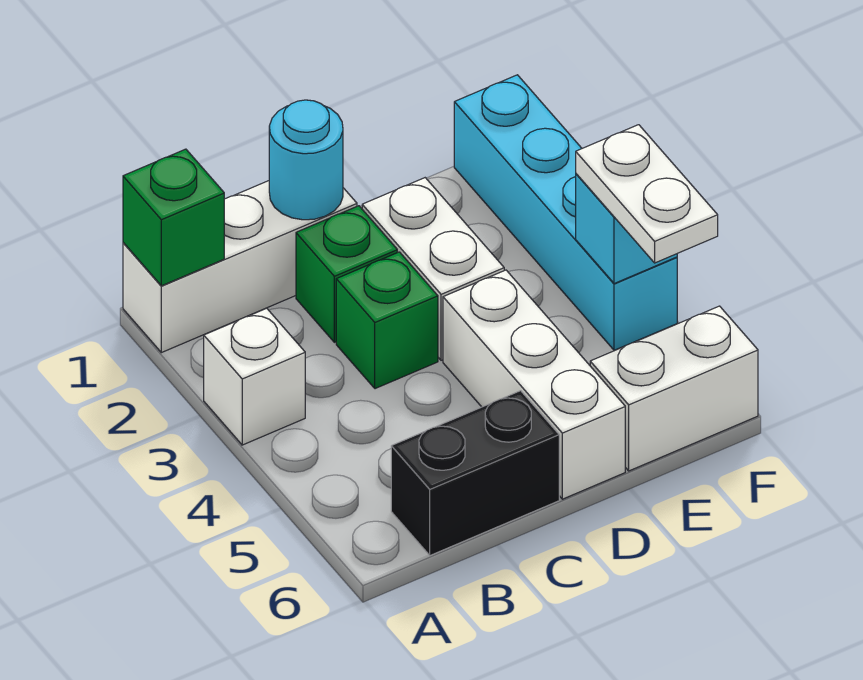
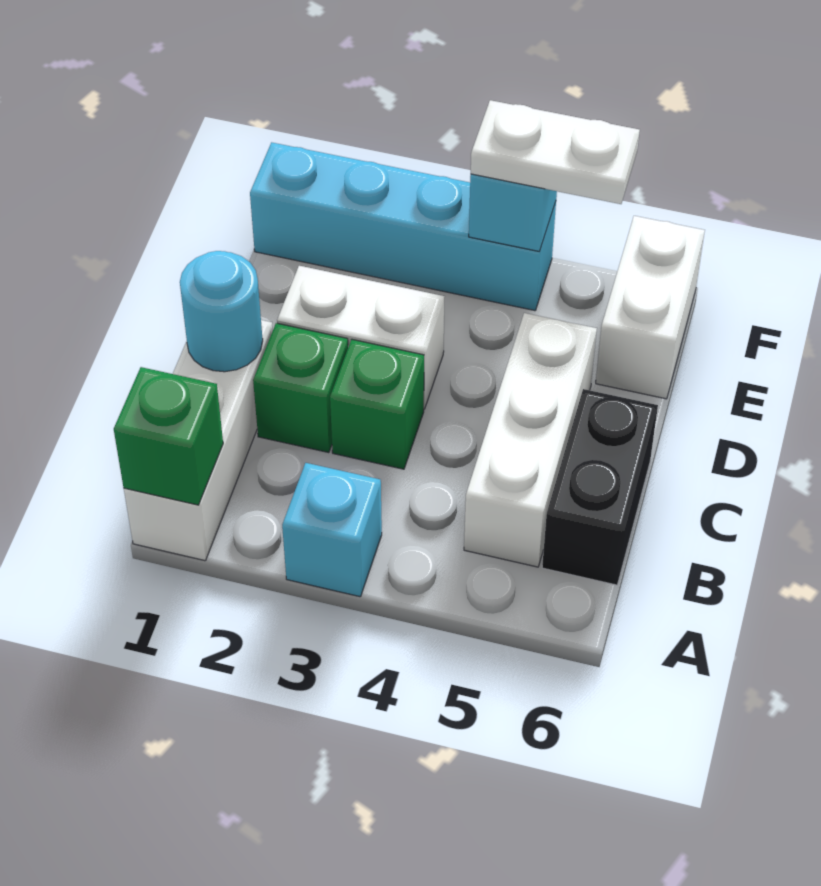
white brick A3 level 1 -> cyan brick A3 level 1
white brick D4:D6 level 1 -> white brick B5:D5 level 1

